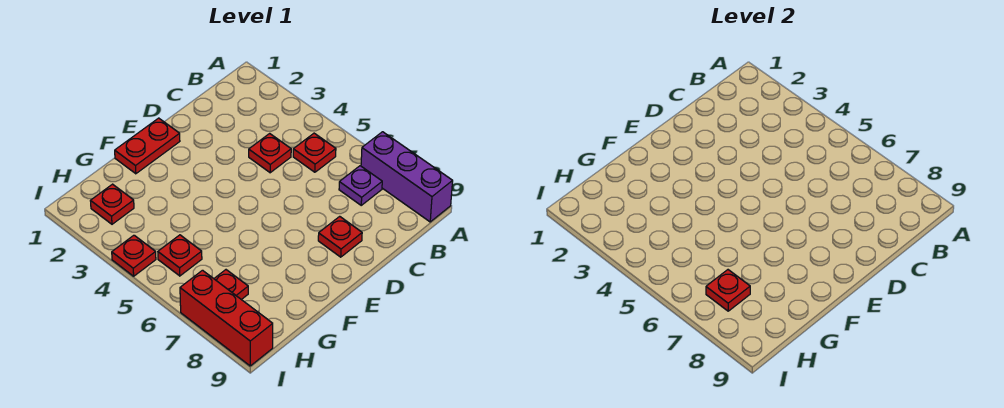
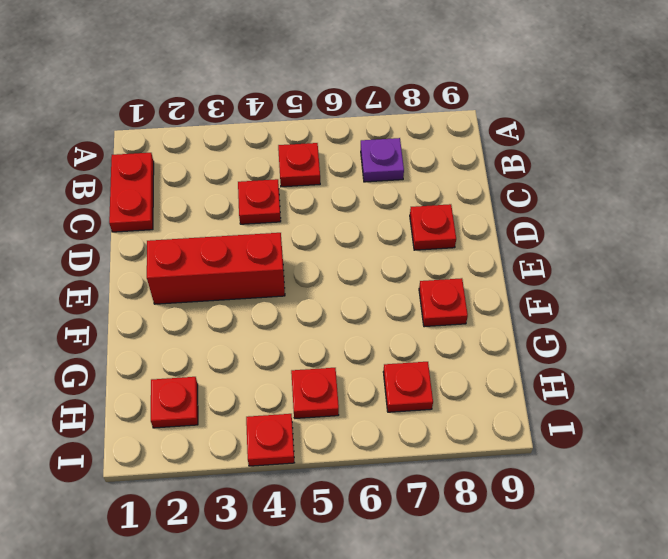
purple brick A7:A9 level 1 -> none
red plate E1:F1 level 1 -> red plate B1:C1 level 1
red plate H7 level 2 -> red plate F8 level 1
red brick I7:I9 level 1 -> red brick E2:E4 level 1

